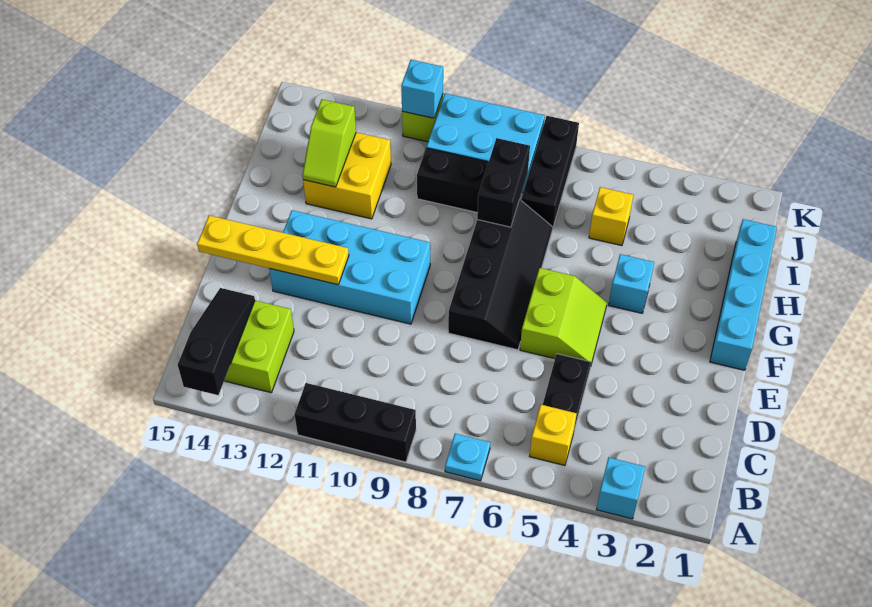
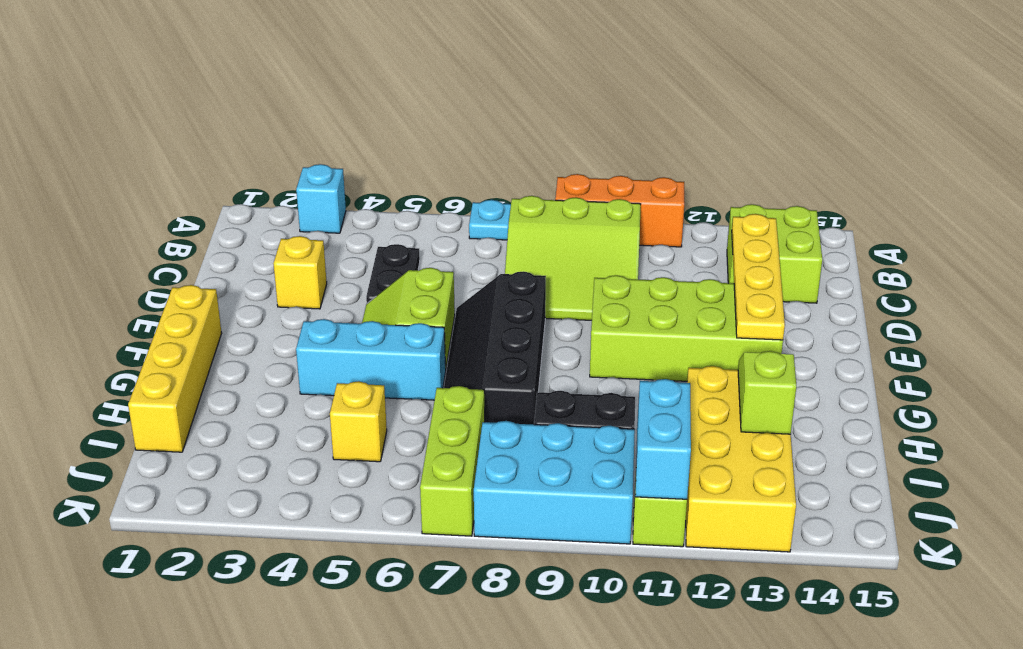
black brick A9:A11 level 1 -> orange brick A9:A11 level 1
black slope A14:C14 level 2 top A -> none
yellow brick B5 level 1 -> yellow brick D3 level 1
none -> lime slope B8:D10 level 1 top B
cyan brick E10:F13 level 1 -> lime brick E10:F13 level 1
yellow plate E12:E15 level 2 -> yellow plate C13:F13 level 2
cyan brick F1:I1 level 1 -> yellow brick F1:I1 level 1
cyan brick G4 level 1 -> cyan brick G4:G6 level 1
black brick H8:I8 level 2 -> none
yellow brick H12:I13 level 1 -> yellow brick H12:K13 level 1
black brick I7:K7 level 1 -> lime brick I7:K7 level 1
cyan brick K11 level 2 -> cyan brick J11:K11 level 2

